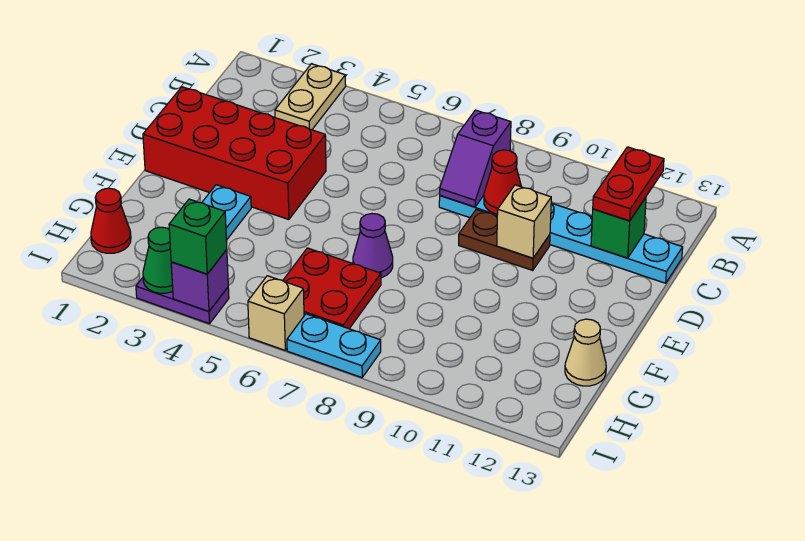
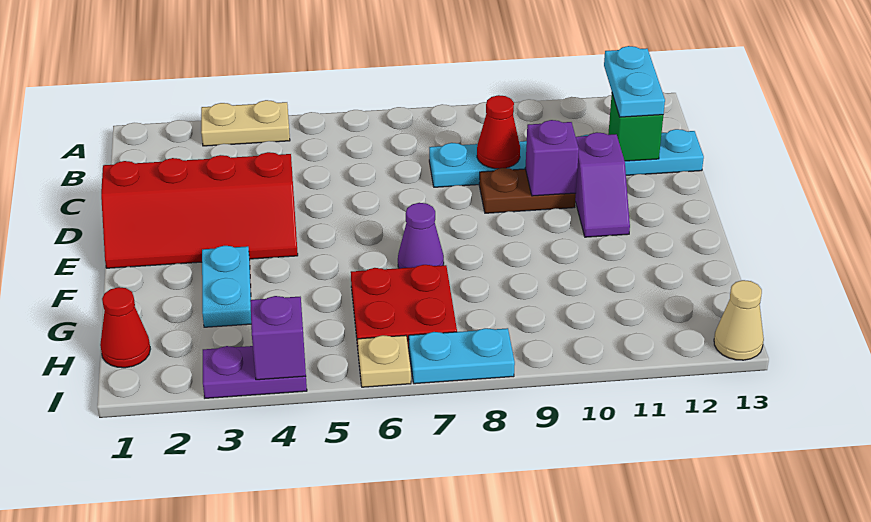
tan plate A3:B3 level 1 -> tan plate A3:A4 level 1
purple slope B8:C8 level 2 top B -> purple slope D11:E11 level 1 top D
red plate B12:C12 level 3 -> cyan plate B12:C12 level 3
red brick D1:E4 level 1 -> red slope D1:E4 level 1 top D
tan brick D10 level 2 -> purple brick D10 level 2
tan cone G13 level 1 -> tan cone I13 level 1
green cone I3 level 2 -> none
green brick I4 level 3 -> none
tan brick I6 level 1 -> tan plate I6 level 1

